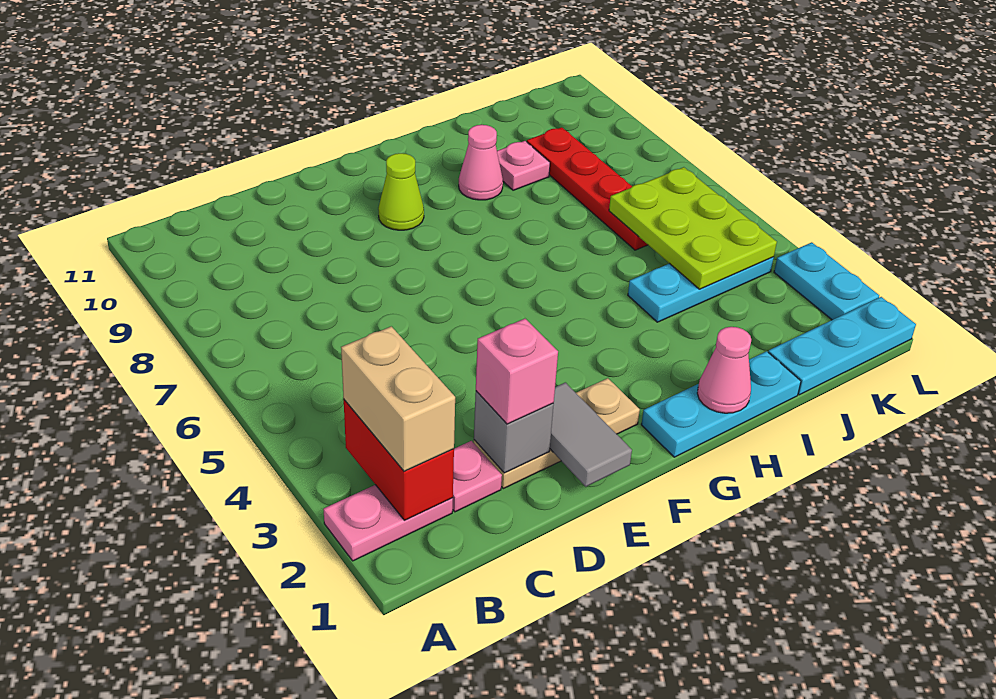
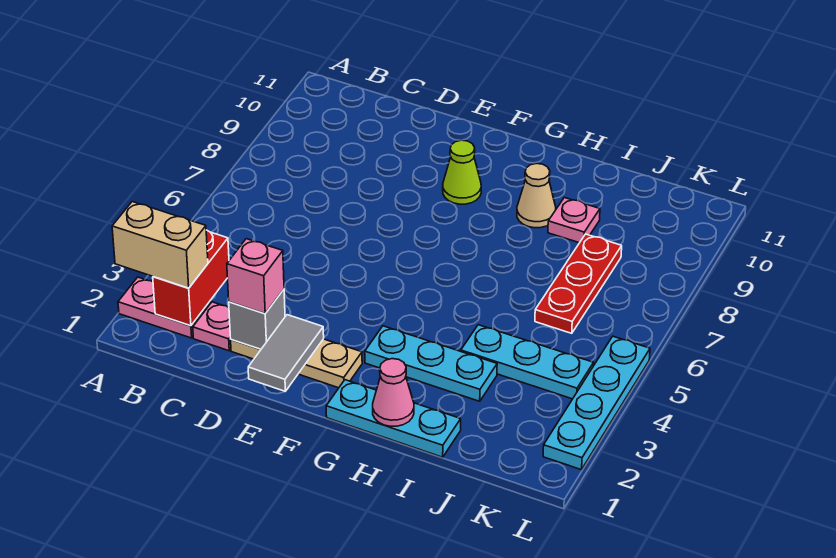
tan brick B2:B3 level 3 -> tan brick A2:B2 level 3
pink cone H9 level 1 -> tan cone H9 level 1
cyan plate J1:L1 level 1 -> cyan plate G3:I3 level 1
lime plate J4:K6 level 2 -> none
red plate J6:J9 level 1 -> red plate J6:J8 level 1
cyan plate L2:L3 level 1 -> cyan plate L2:L5 level 1

